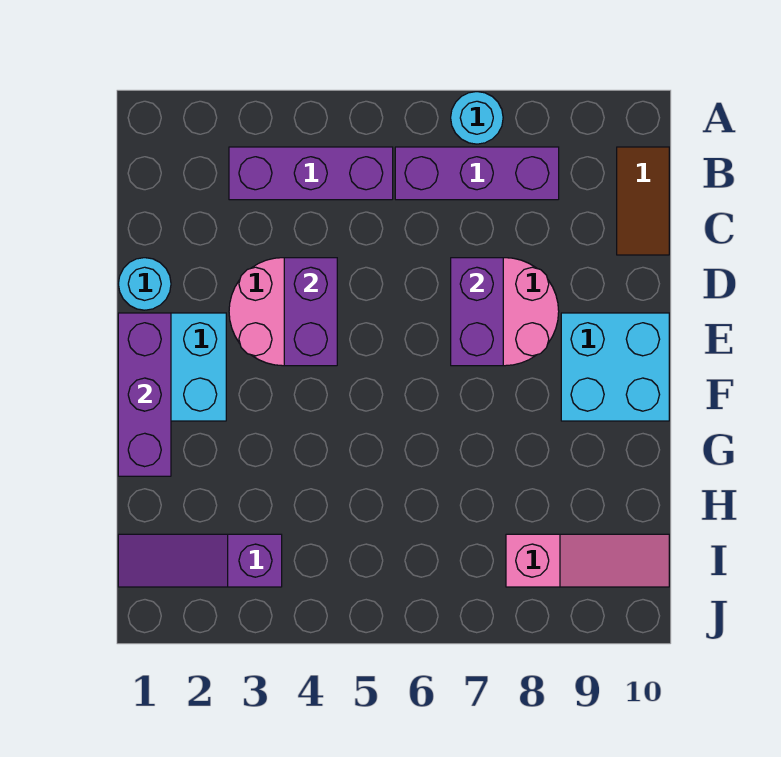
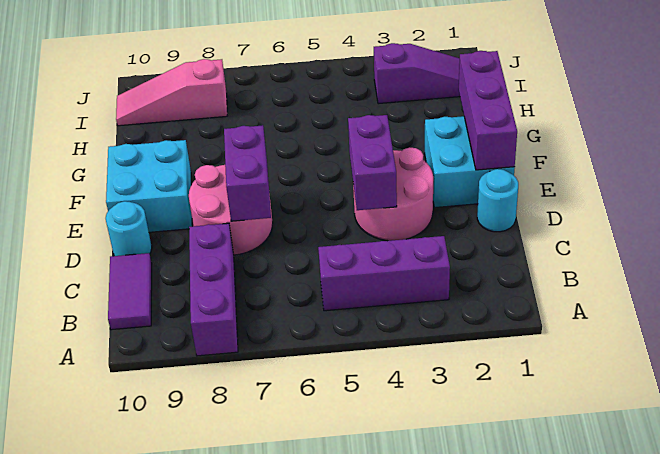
cyan round brick A7 level 1 -> cyan round brick D10 level 1
purple brick B6:B8 level 1 -> purple brick A8:C8 level 1
brown tile B10:C10 level 1 -> purple tile B10:C10 level 1

